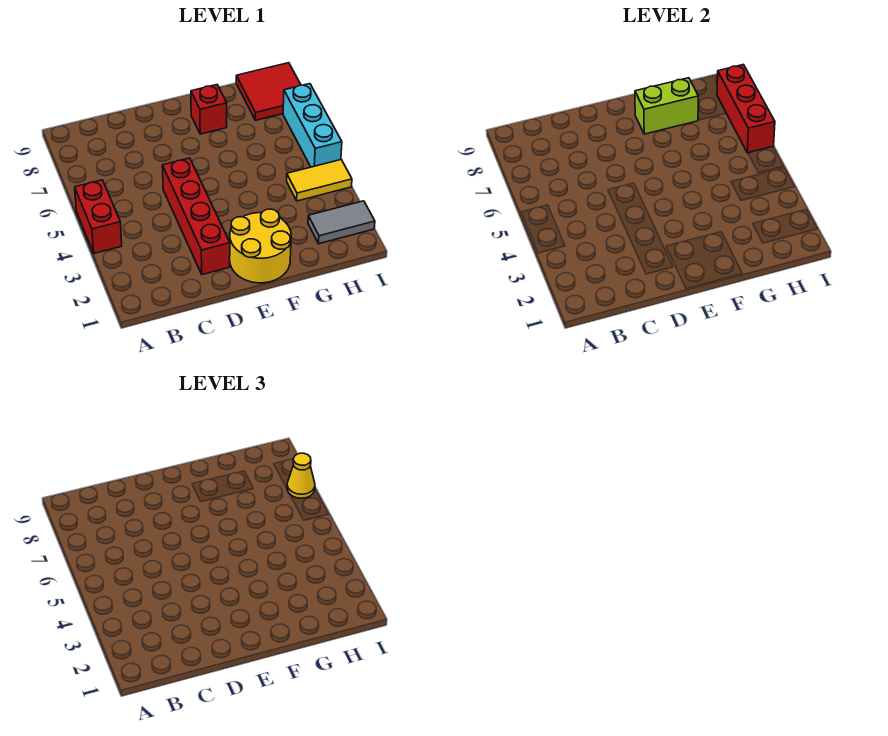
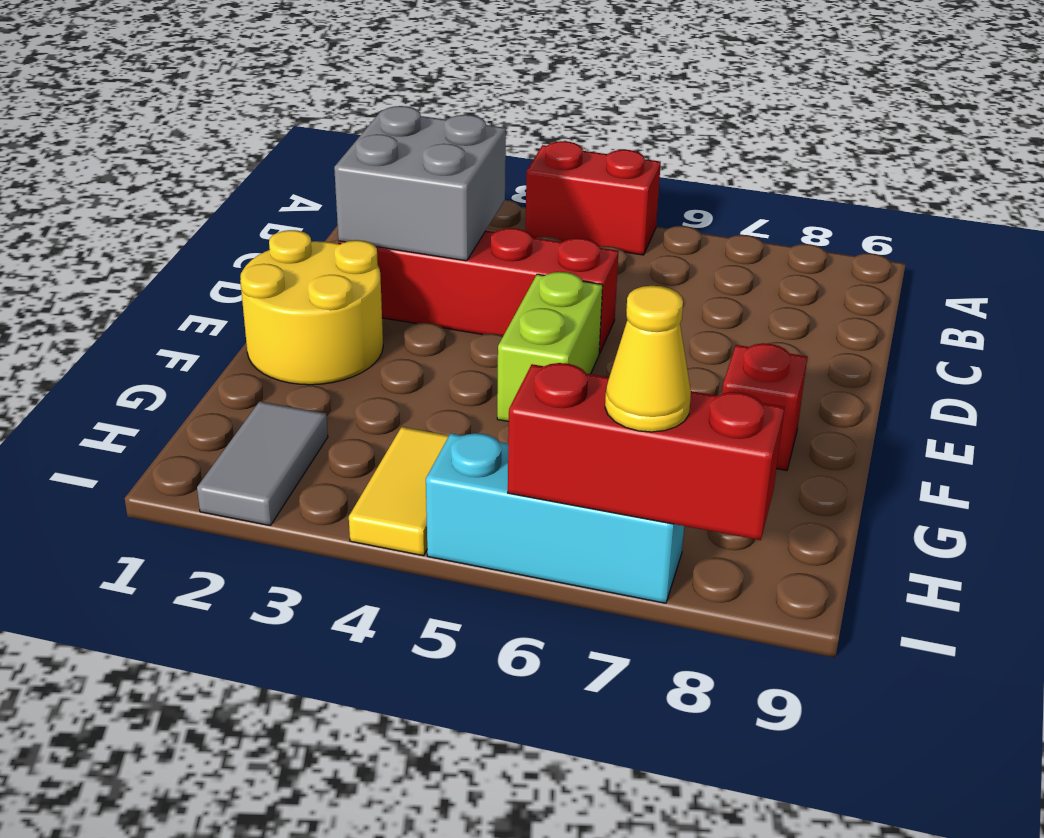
none -> grey brick C2:D3 level 2
lime brick F8:G8 level 2 -> lime brick E5:F5 level 1
red tile H8:I9 level 1 -> none

